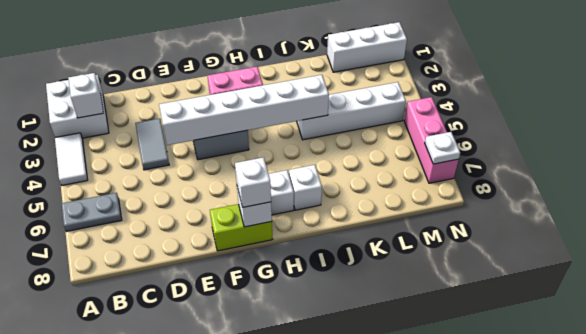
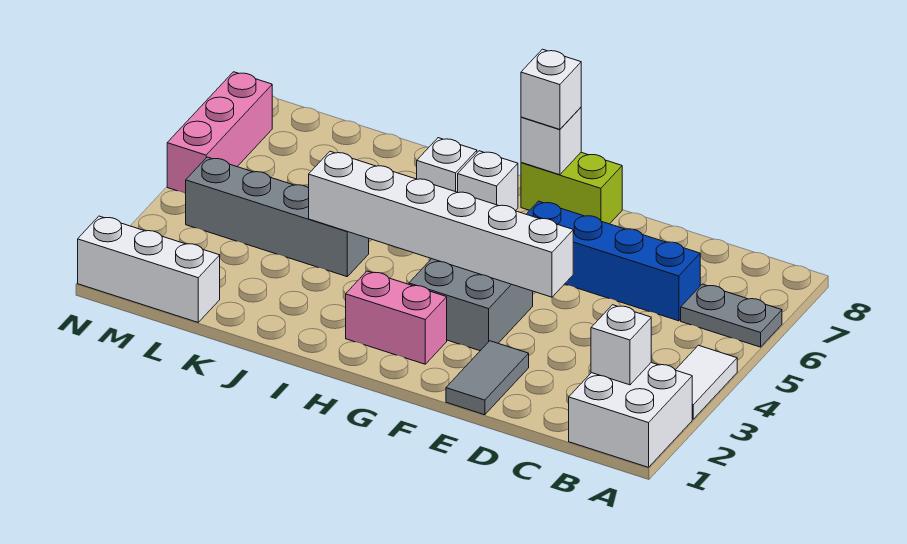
none -> blue brick C6:F6 level 1
grey tile D3:D4 level 1 -> grey tile E1:E2 level 1
white brick J4:M4 level 1 -> grey brick J4:M4 level 1
white plate N7 level 2 -> none

